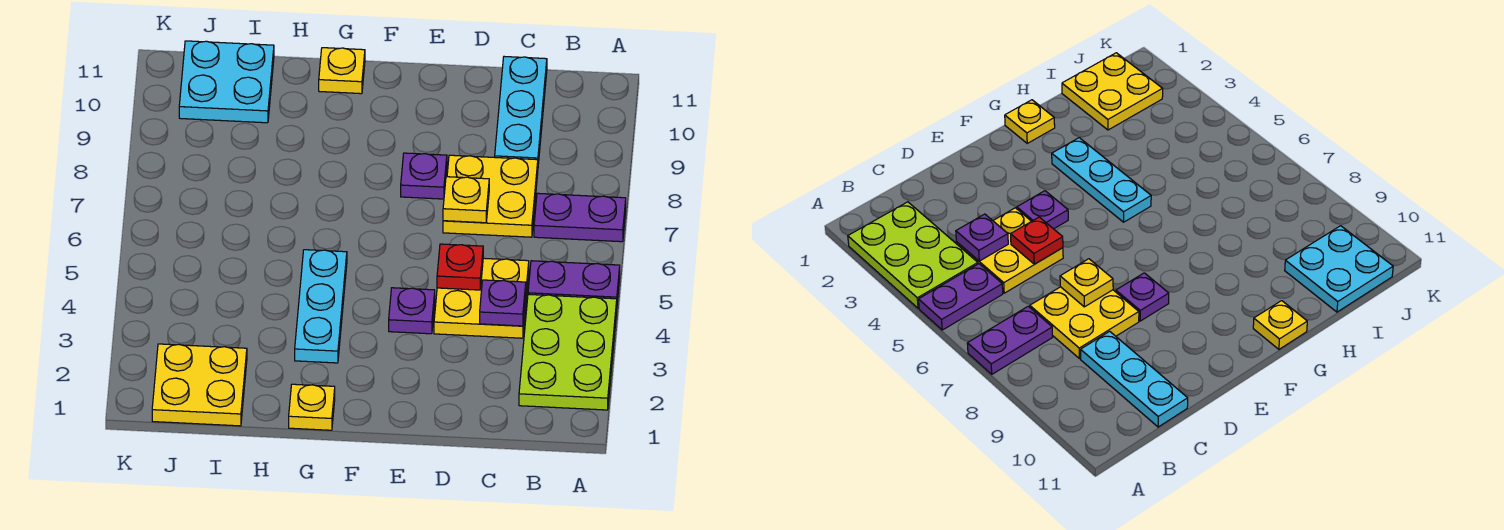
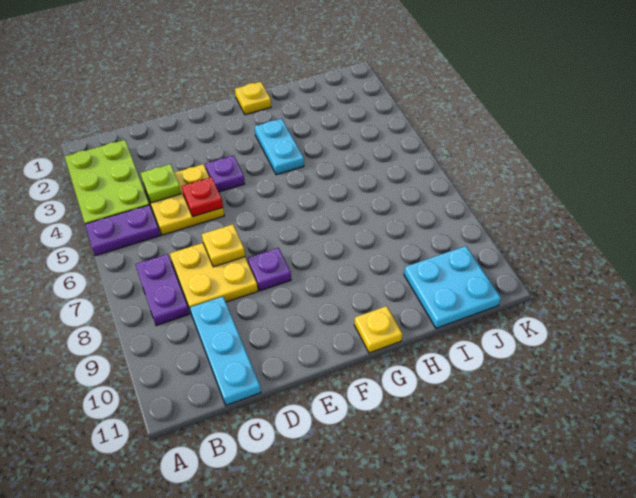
purple plate A7:B7 level 1 -> purple plate B7:B8 level 1
purple plate C4 level 2 -> lime plate C4 level 2
cyan plate G3:G5 level 1 -> cyan plate G3:G4 level 1
yellow plate I1:J2 level 1 -> none

